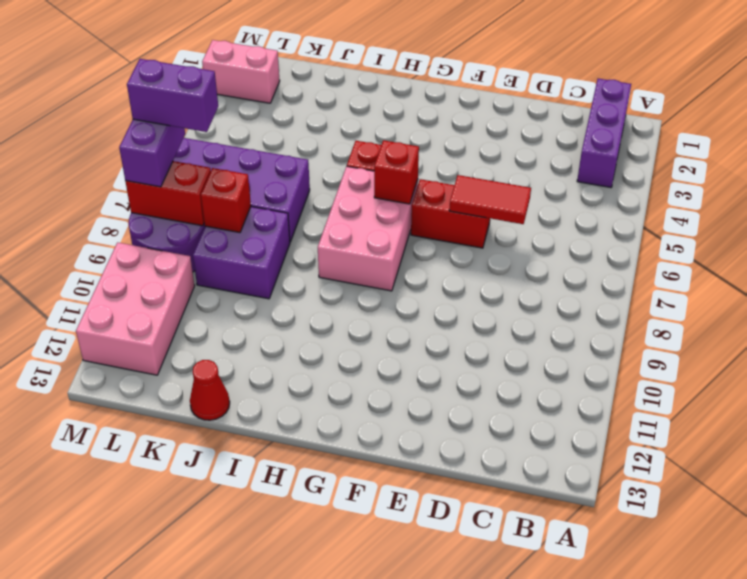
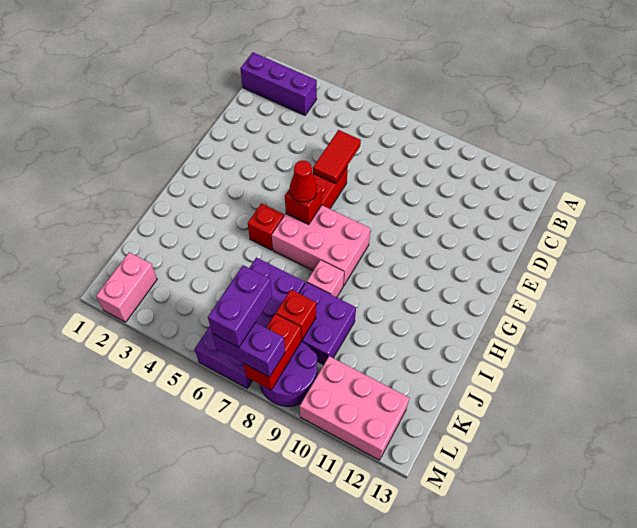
none -> pink brick I8 level 1
red cone J13 level 1 -> red cone G6 level 3

